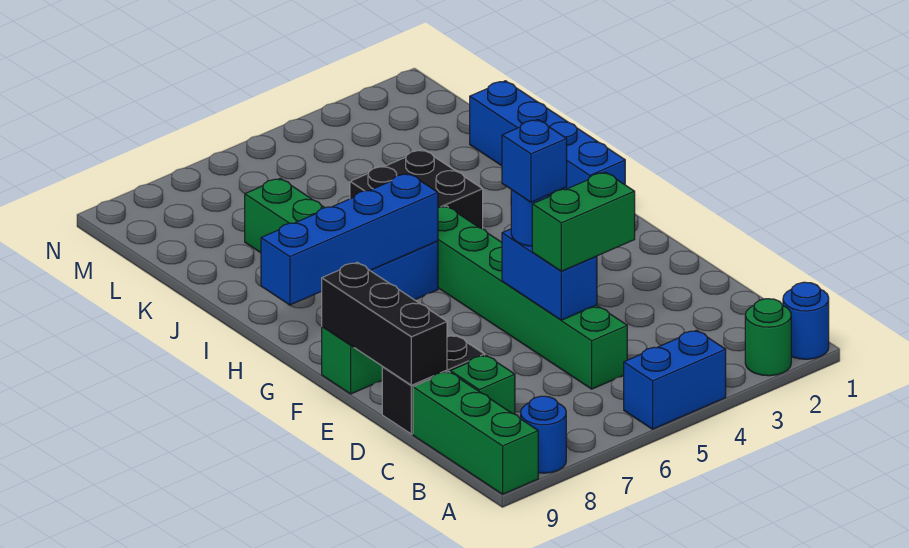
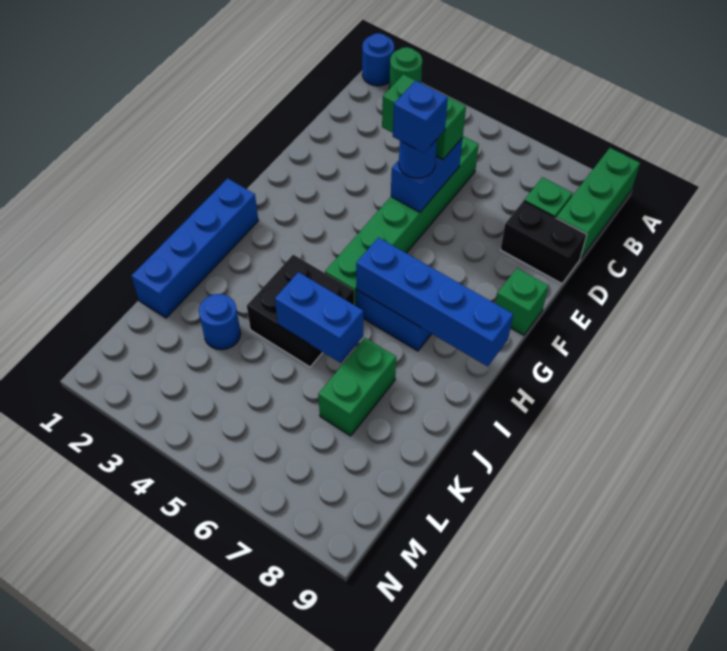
blue brick A4:A5 level 1 -> blue brick J5:J6 level 2
blue round brick A8 level 1 -> blue round brick K3 level 1
black brick D9:F9 level 2 -> none

